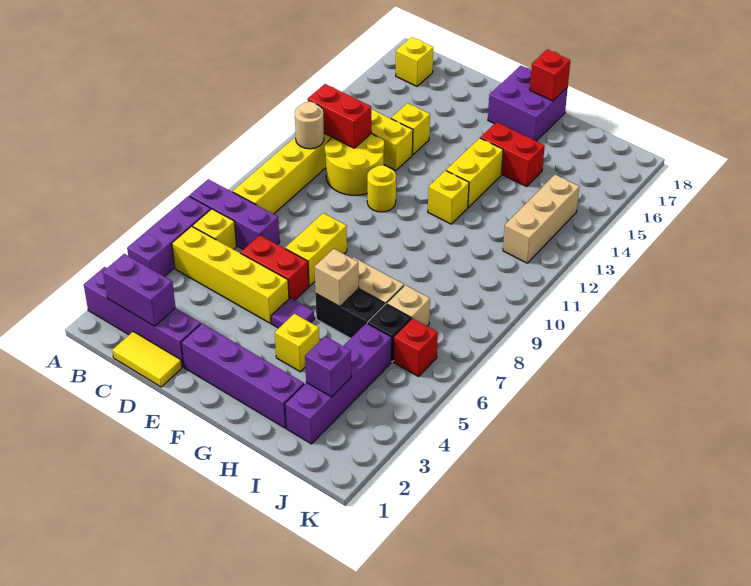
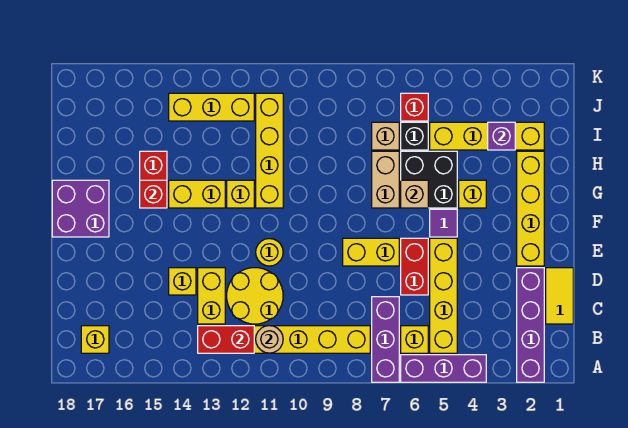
purple brick B2:C2 level 2 -> none
red brick B12:C12 level 2 -> red brick B12:B13 level 2
purple brick E2:H2 level 1 -> yellow brick E2:H2 level 1
black brick G6:H6 level 1 -> black brick G5:H6 level 1
none -> yellow brick G11:J11 level 1
red brick G18 level 2 -> red brick G15 level 2
purple brick I2:I5 level 1 -> yellow brick I2:I5 level 1
tan brick J12:J14 level 1 -> yellow brick J12:J14 level 1

